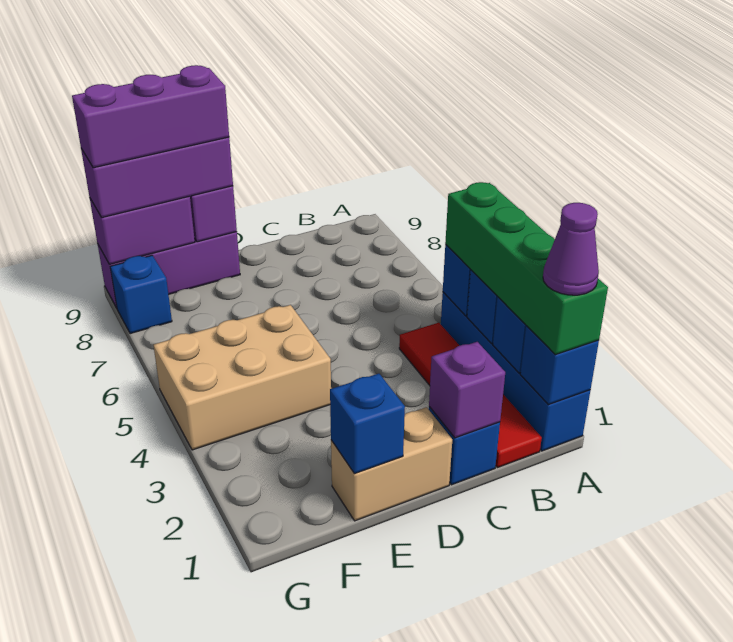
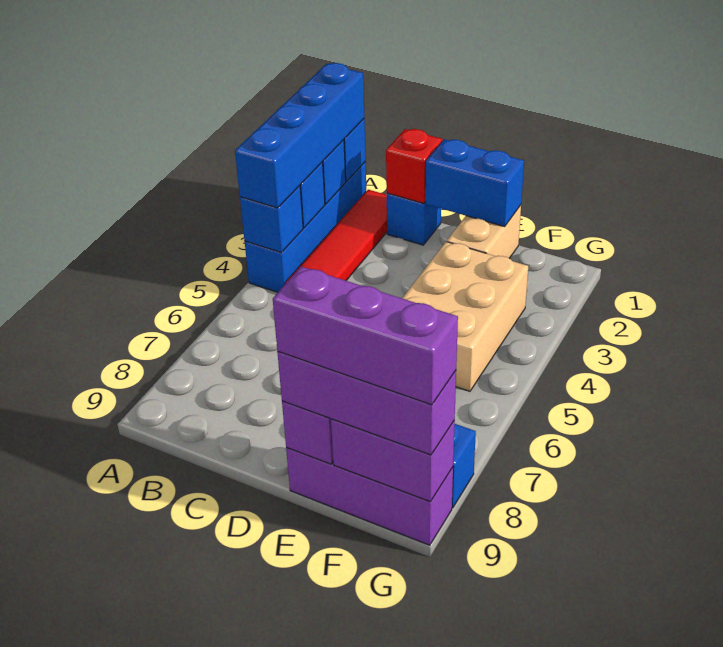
green brick A1:A4 level 3 -> blue brick A1:A4 level 3
purple cone A1 level 4 -> none
purple brick C1 level 2 -> red brick C1 level 2
tan brick D1:E1 level 1 -> tan brick E1:E2 level 1
blue brick E1 level 2 -> blue brick D1:E1 level 2
tan brick E4:G5 level 1 -> tan brick E3:F5 level 1

